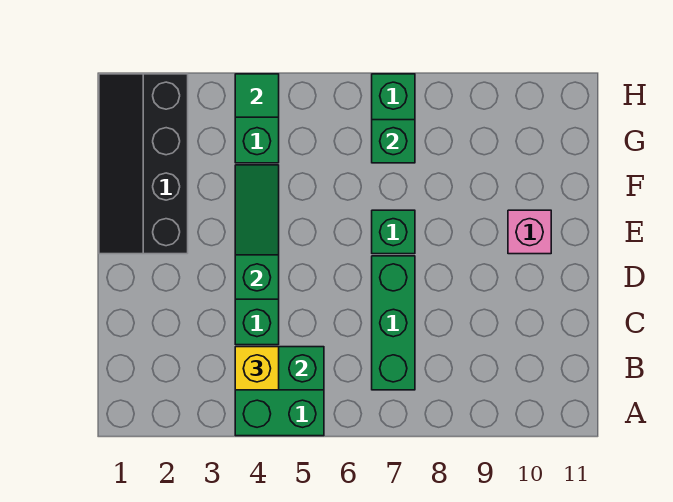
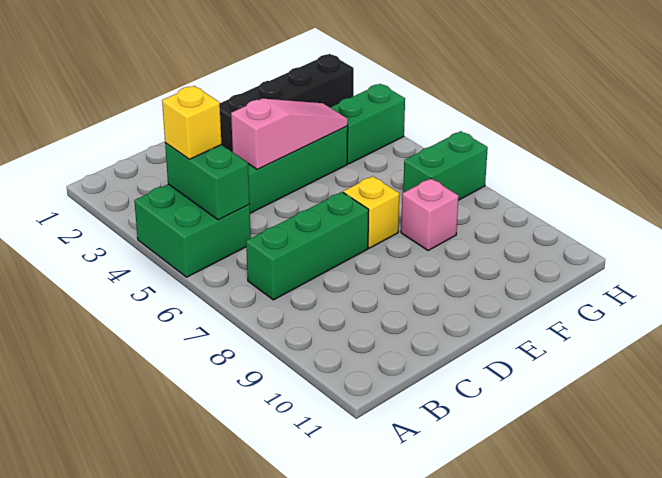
green slope D4:F4 level 2 top D -> pink slope D4:F4 level 2 top D
green brick E7 level 1 -> yellow brick E7 level 1
pink brick E10 level 1 -> pink brick F8 level 1
green brick G7 level 2 -> none
green tile H4 level 2 -> none

